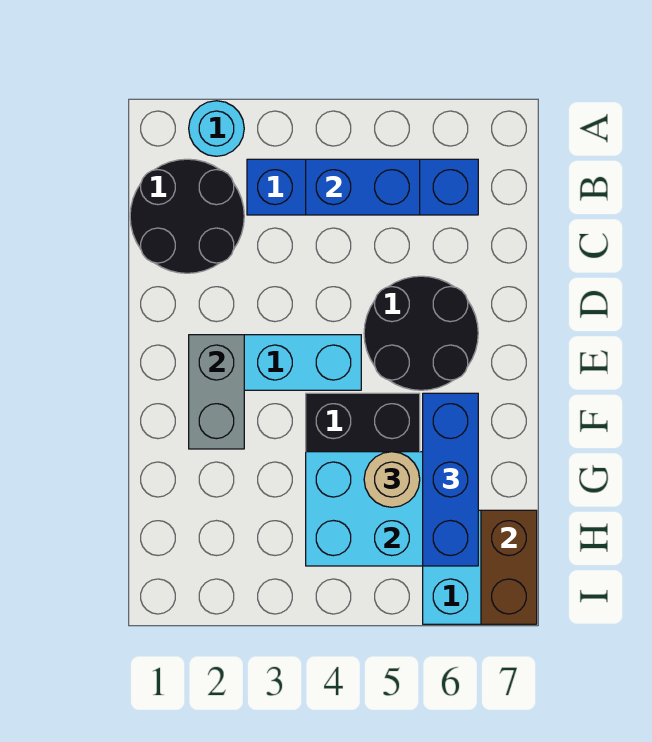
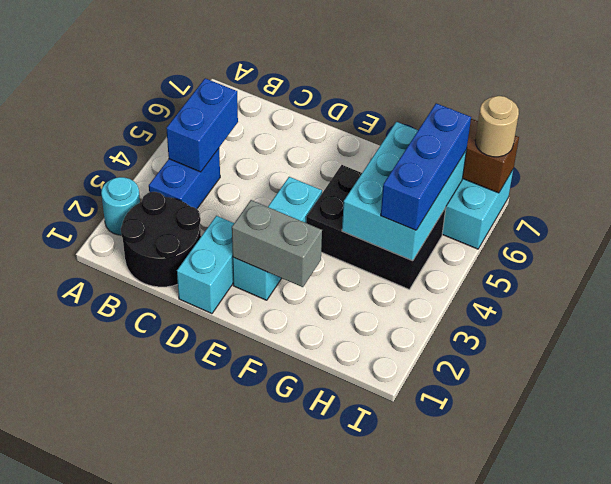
blue brick B3:B6 level 1 -> blue brick B3:B4 level 1
none -> cyan brick D1:D2 level 1
black round brick D5:E6 level 1 -> none
blue brick F6:H6 level 3 -> blue brick H4:H6 level 3
tan round brick G5 level 3 -> tan round brick I7 level 3

